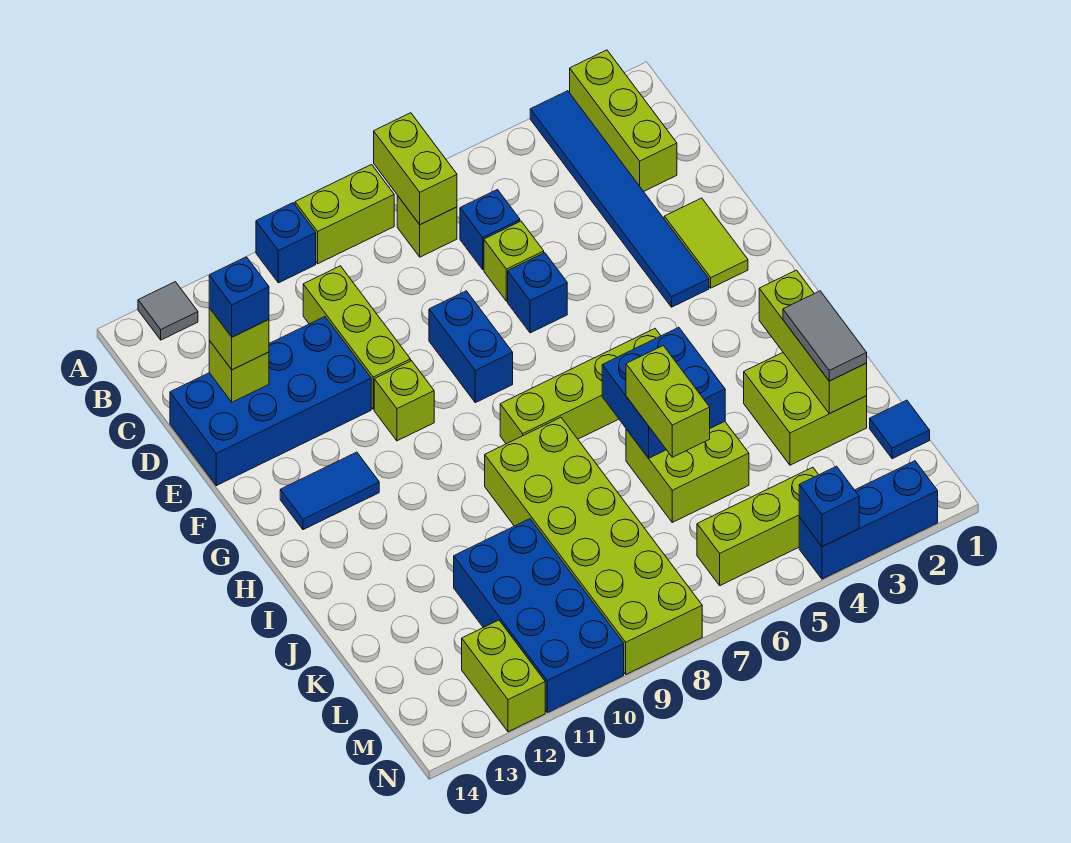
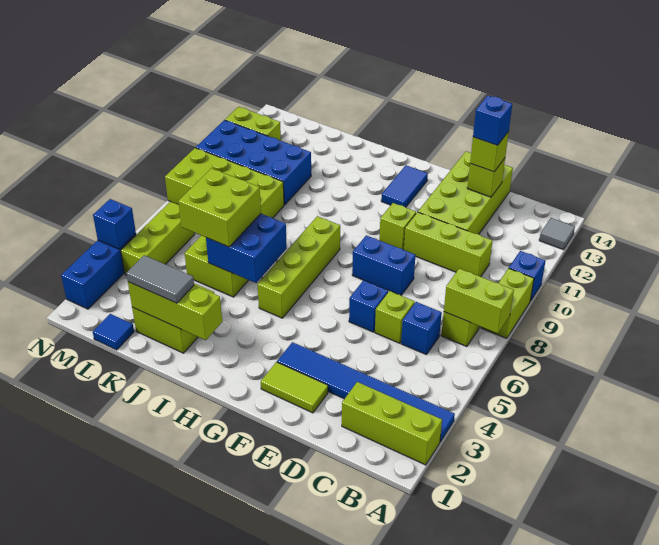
blue brick D11:E14 level 1 -> lime brick D11:E14 level 1
lime brick I8:N9 level 1 -> lime brick K8:N9 level 1
lime brick J6:K6 level 3 -> lime brick J5:K6 level 3

